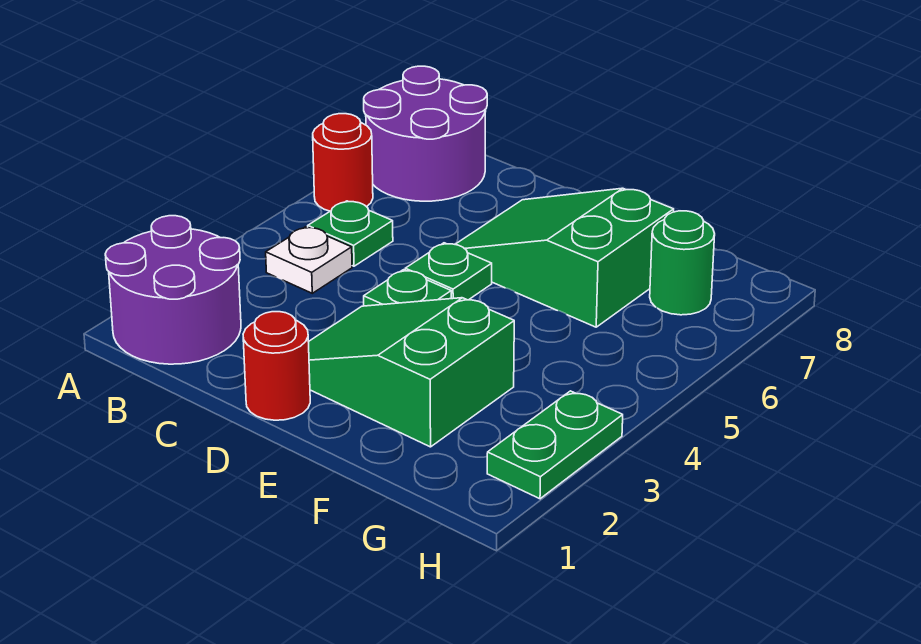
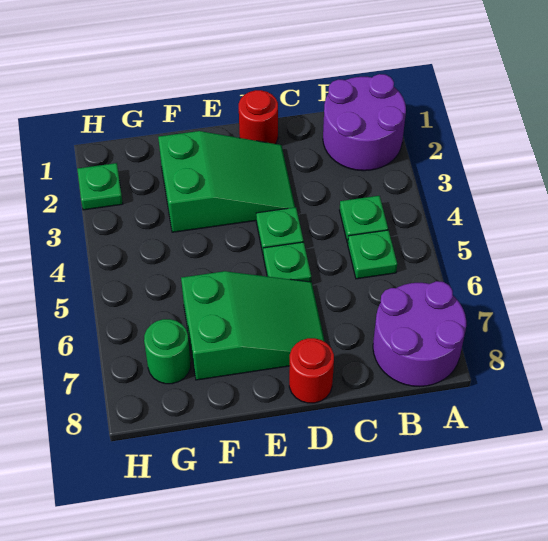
red round brick A6 level 1 -> red round brick D8 level 1
white plate B4 level 1 -> green plate B4 level 1
green plate H2:H3 level 1 -> green plate H2 level 1

